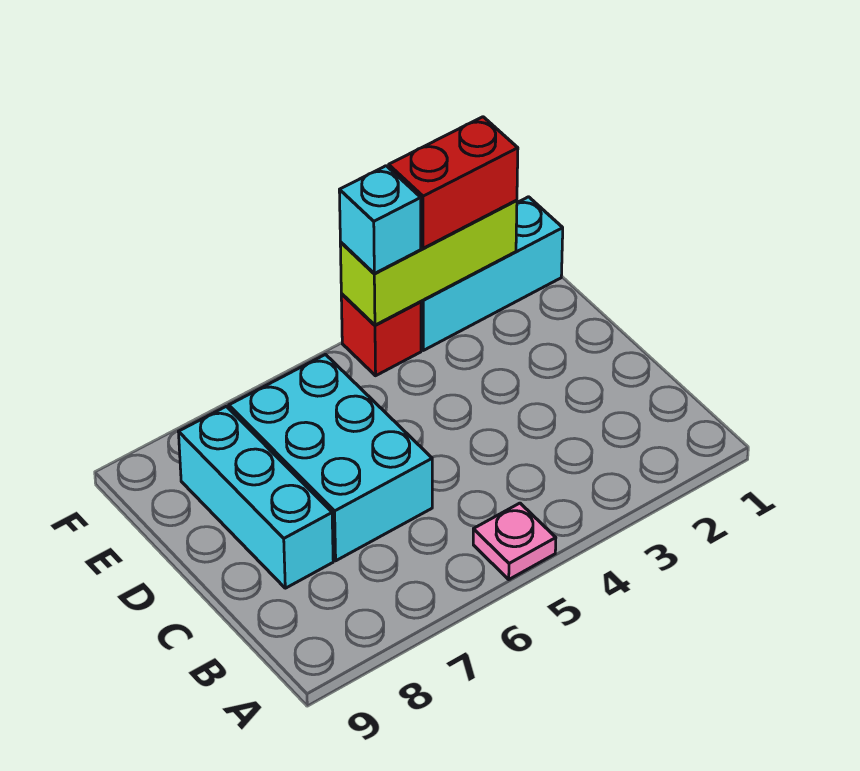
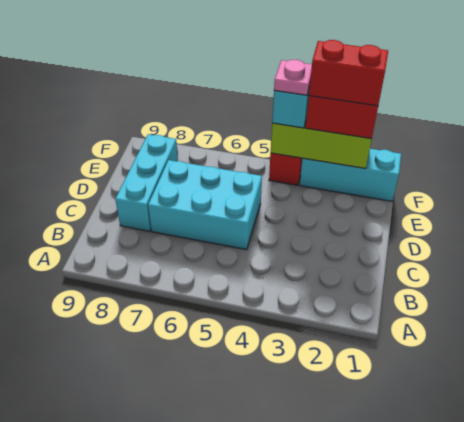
pink plate A5 level 1 -> pink plate F4 level 4
cyan brick C6:E7 level 1 -> cyan brick C5:D7 level 1
none -> red brick F2:F3 level 4

